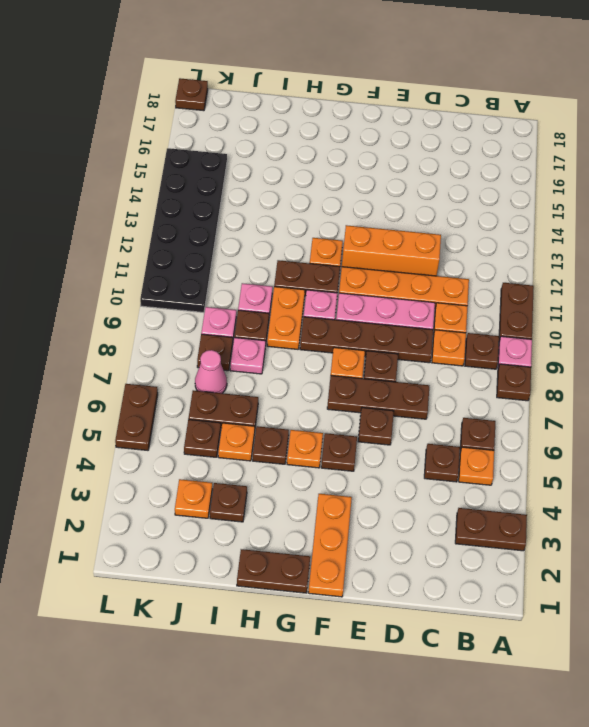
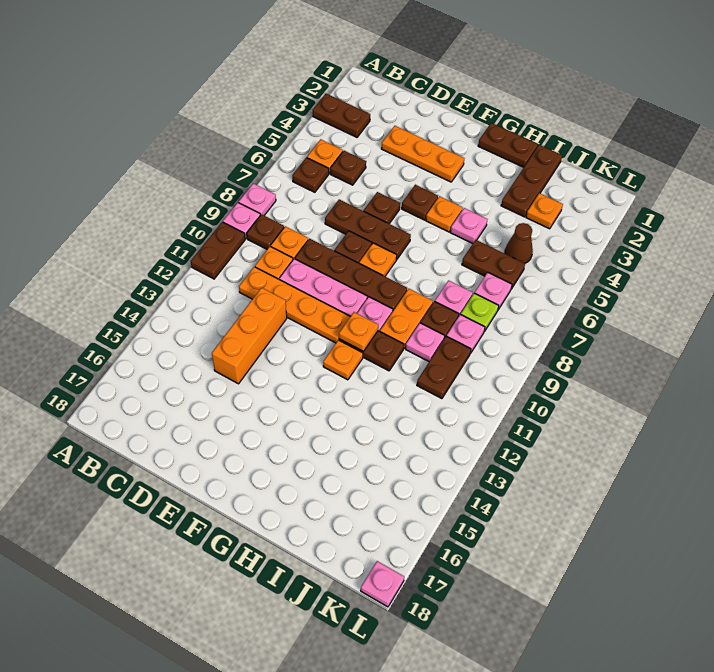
brown plate A8 level 1 -> pink plate A8 level 1
orange brick D12:F12 level 1 -> orange brick D12:D14 level 1
orange plate F1:F3 level 1 -> orange plate D3:F3 level 1
brown plate H5 level 1 -> pink plate H5 level 1
brown plate I3 level 1 -> brown plate I1:I3 level 1
orange plate I5 level 1 -> orange plate G11 level 2
brown plate J5 level 1 -> brown cone J5 level 1
pink cone J7 level 1 -> pink plate J7 level 1
brown plate J8 level 1 -> lime plate J8 level 1
black plate K10:L15 level 1 -> none
brown plate L5:L6 level 1 -> brown plate J10:J11 level 1
brown plate L18 level 1 -> pink plate L18 level 1

